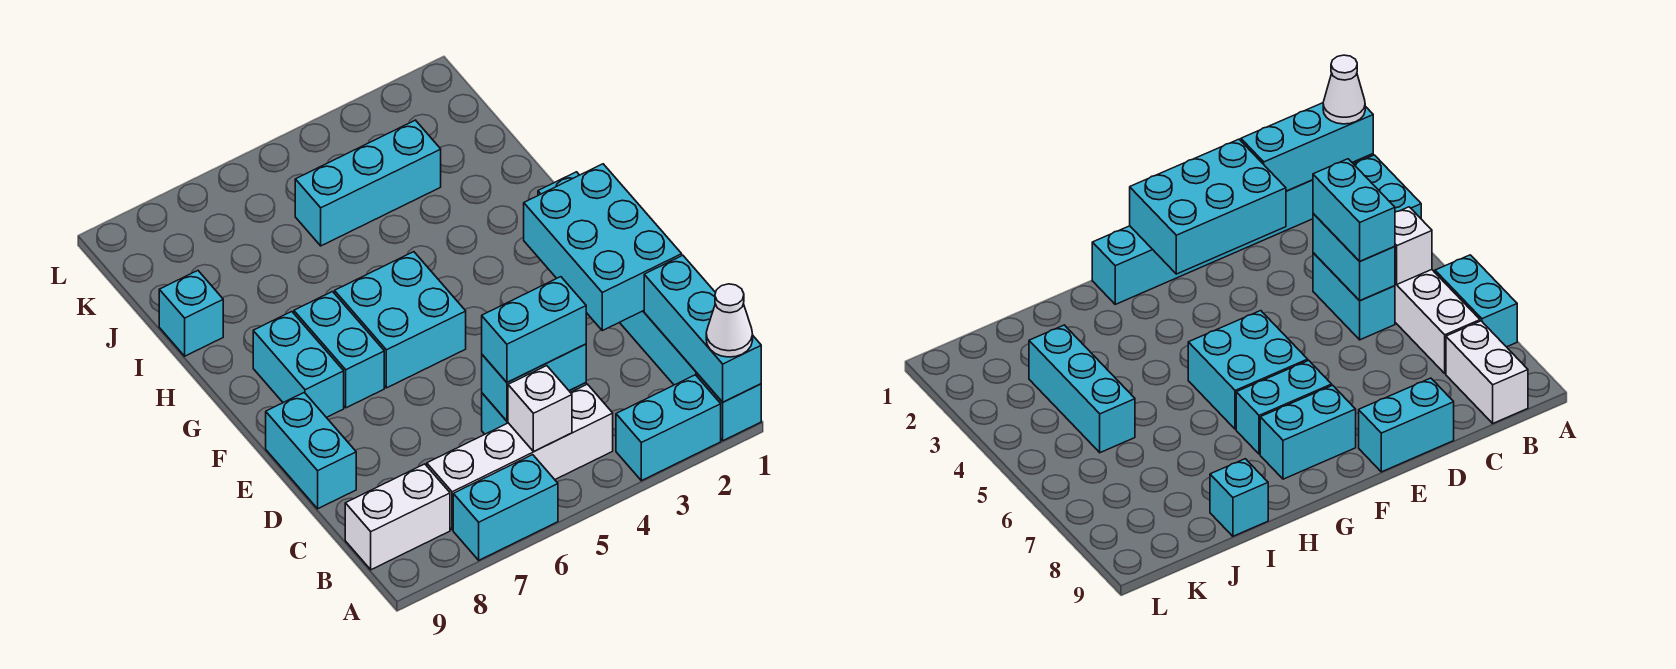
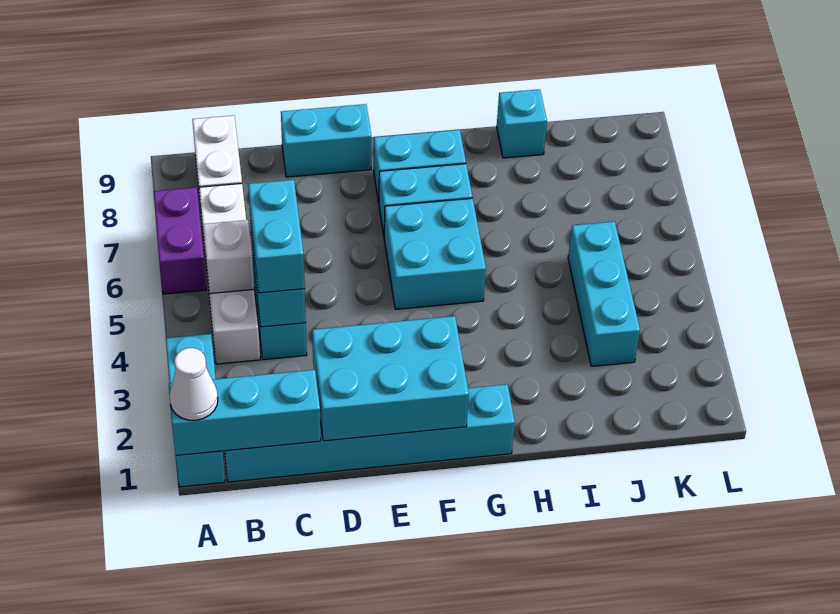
cyan brick A6:A7 level 1 -> purple brick A6:A7 level 1

